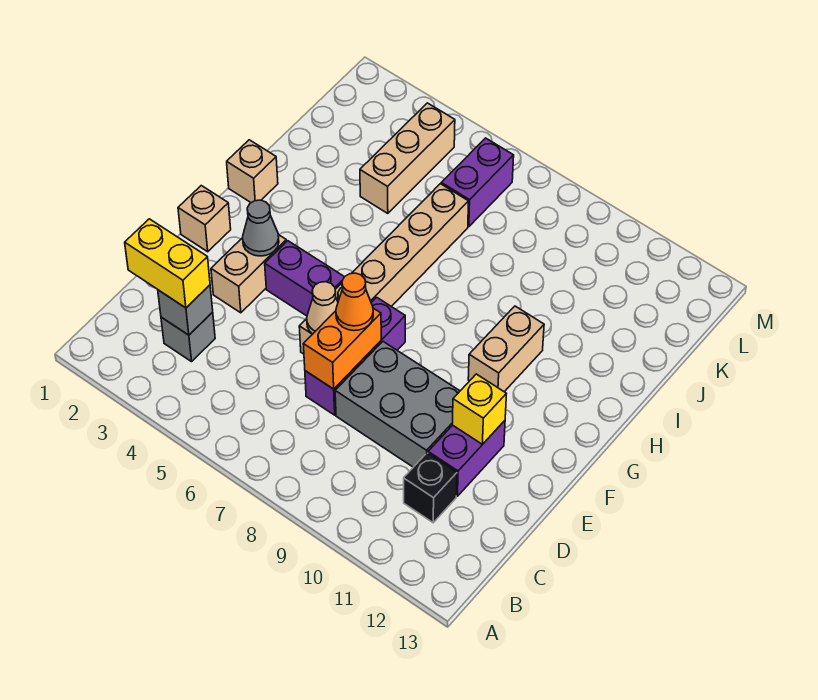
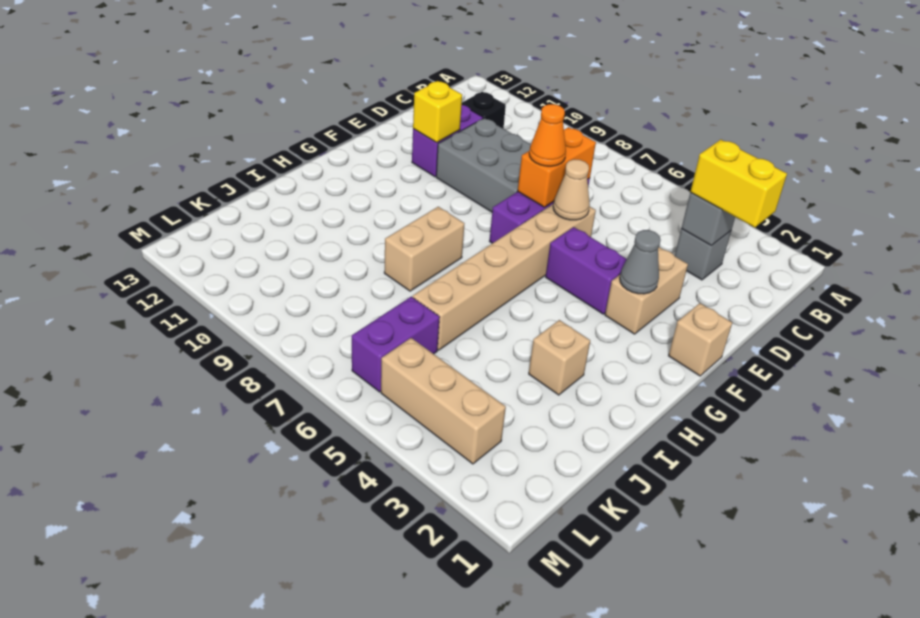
tan brick G10:H10 level 1 -> tan brick H8:I8 level 1
tan brick H1 level 1 -> tan brick I3 level 1
tan brick J4:L4 level 1 -> tan brick L3:L5 level 1

